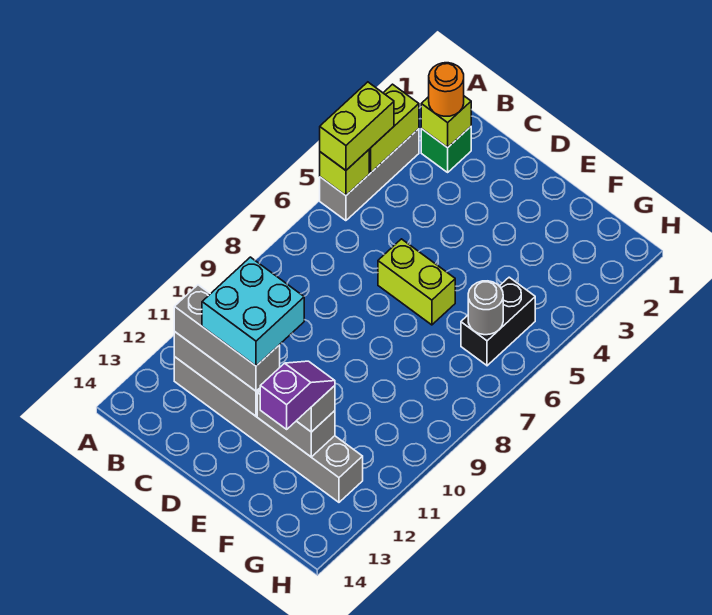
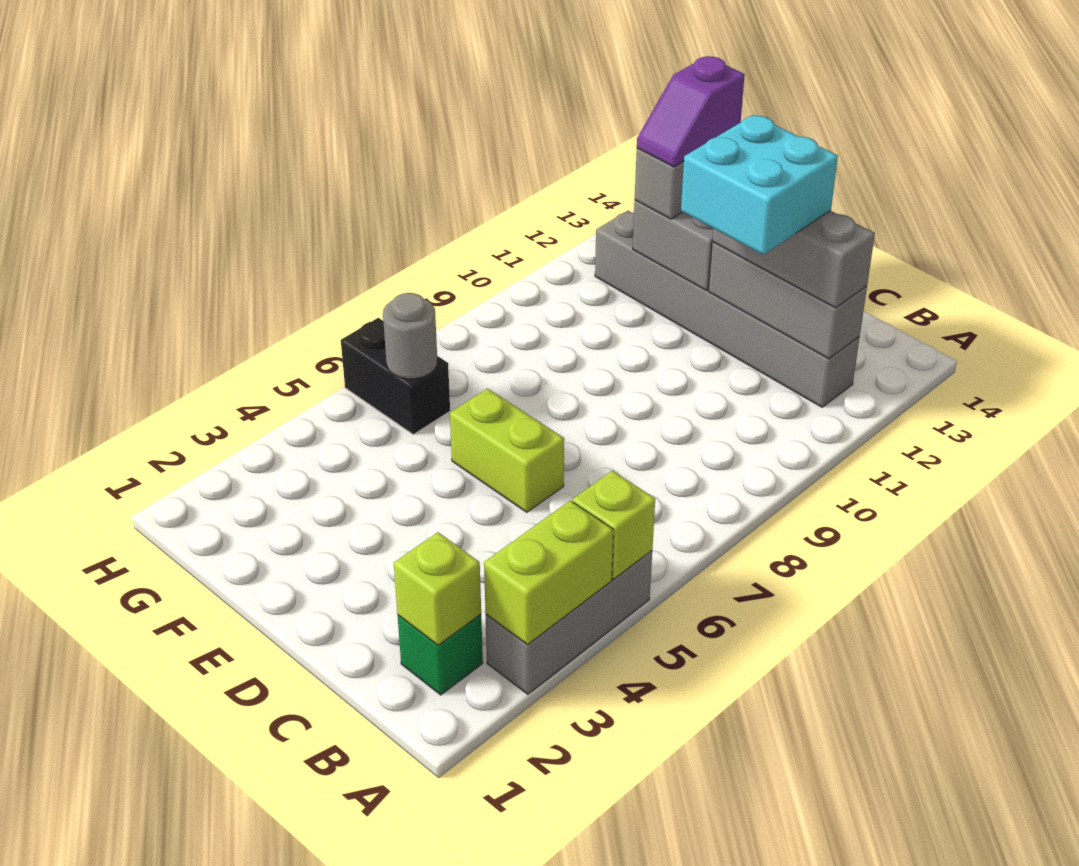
lime brick A4:A5 level 3 -> none
orange round brick B2 level 3 -> none
black brick G5:G6 level 1 -> black brick G6:H6 level 1

